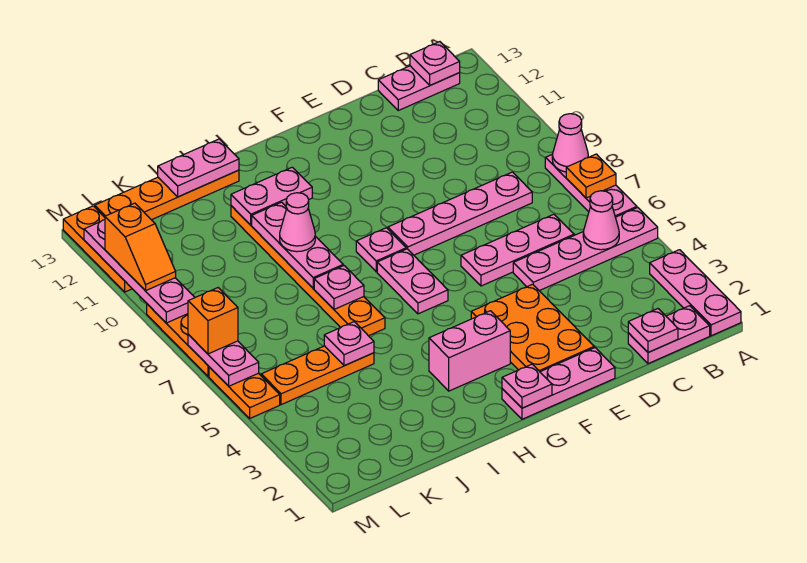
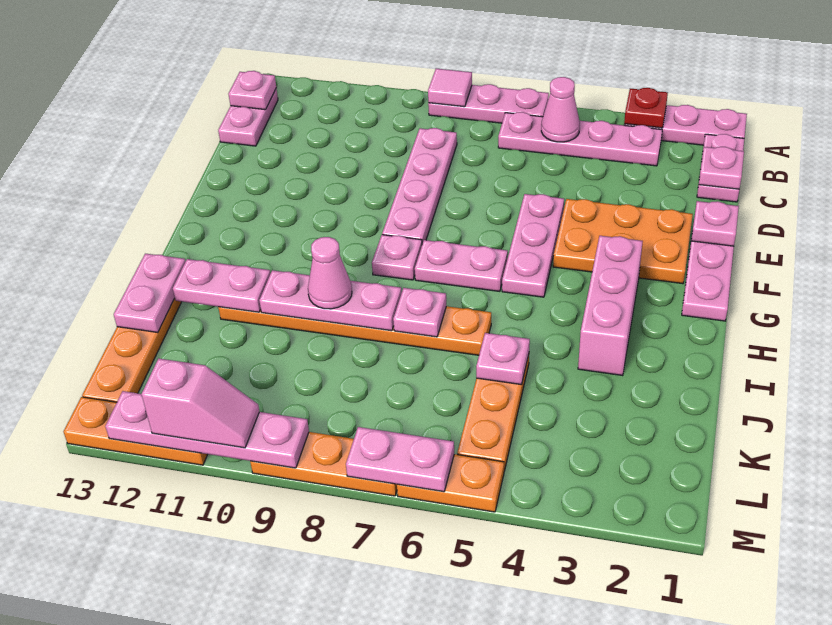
none -> red plate A3 level 2
pink plate A5:D5 level 1 -> pink plate B3:B6 level 1
orange plate A7 level 2 -> none
pink cone A8 level 2 -> pink tile A8 level 2
pink plate C6:E6 level 1 -> pink plate E5:G5 level 1
pink plate G1 level 2 -> pink plate E1 level 2
pink brick G3:H3 level 1 -> pink brick G3:I3 level 1
pink plate H11:I11 level 2 -> pink plate I11:I12 level 2
orange brick M7 level 3 -> none
orange slope M10:M11 level 3 top 11 -> pink slope M10:M11 level 3 top 11

